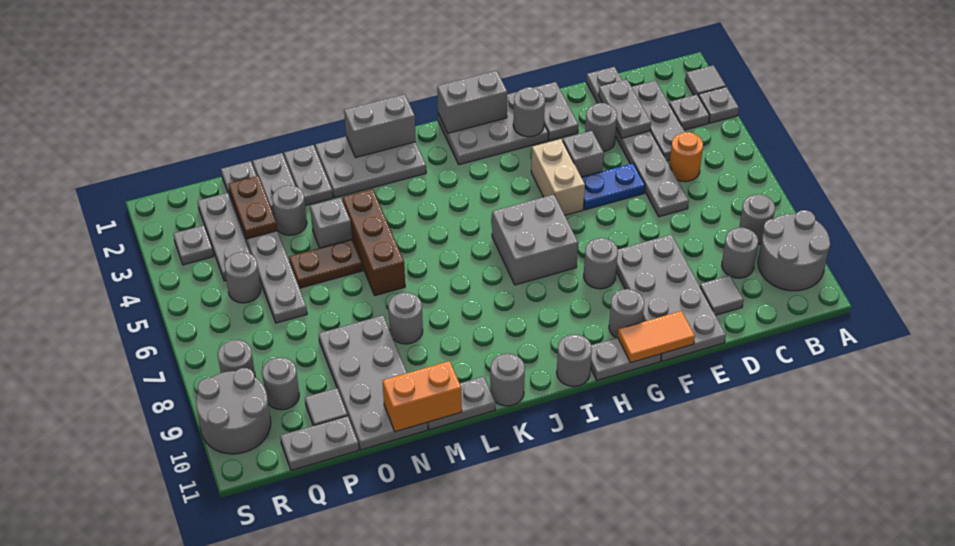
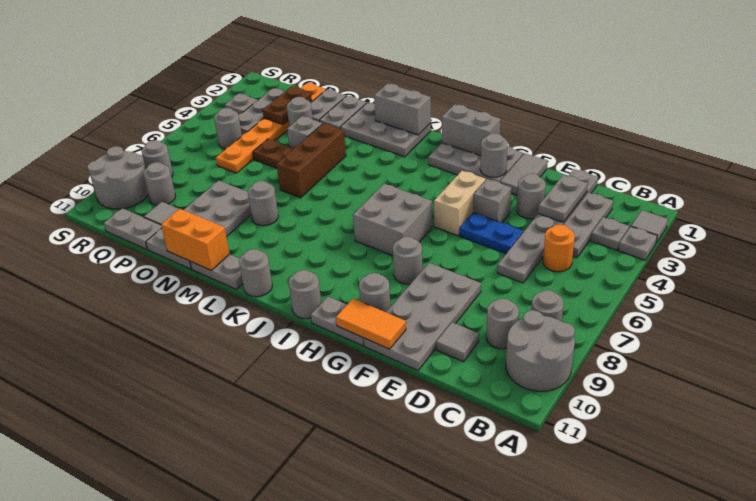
grey plate F1:F2 level 1 -> grey tile F1:F2 level 1
grey plate P1:P6 level 1 -> orange plate P1:P6 level 1

